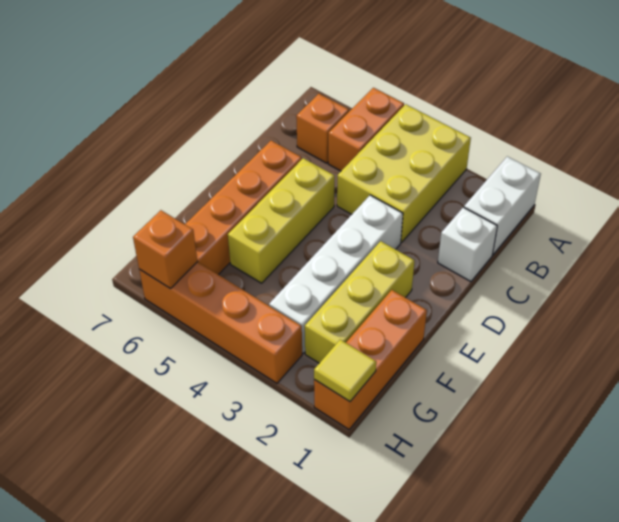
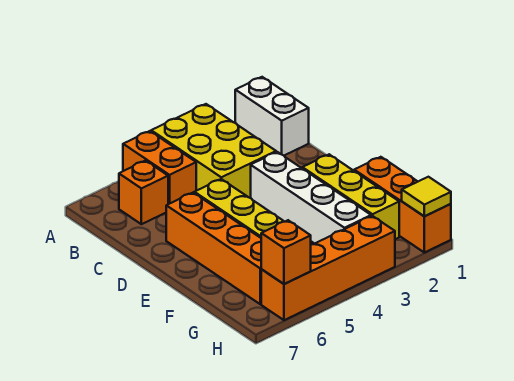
white brick C1 level 1 -> none

